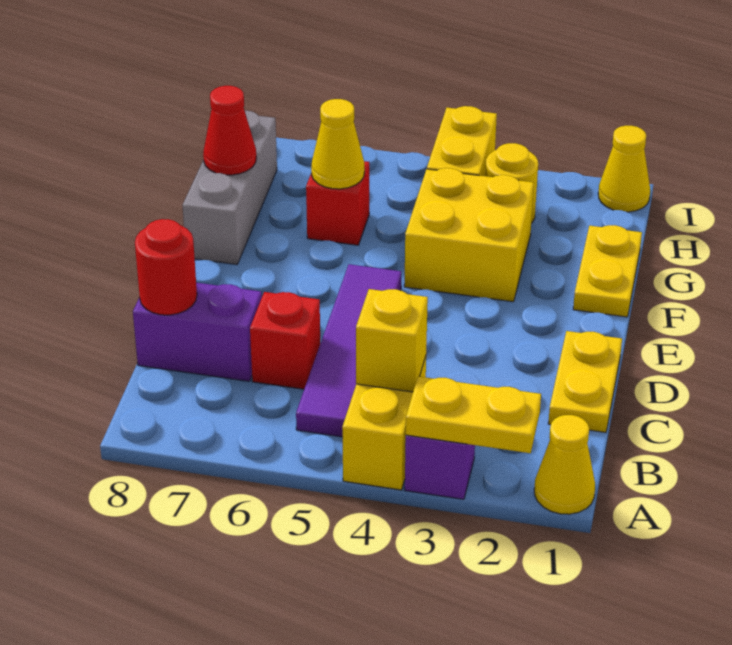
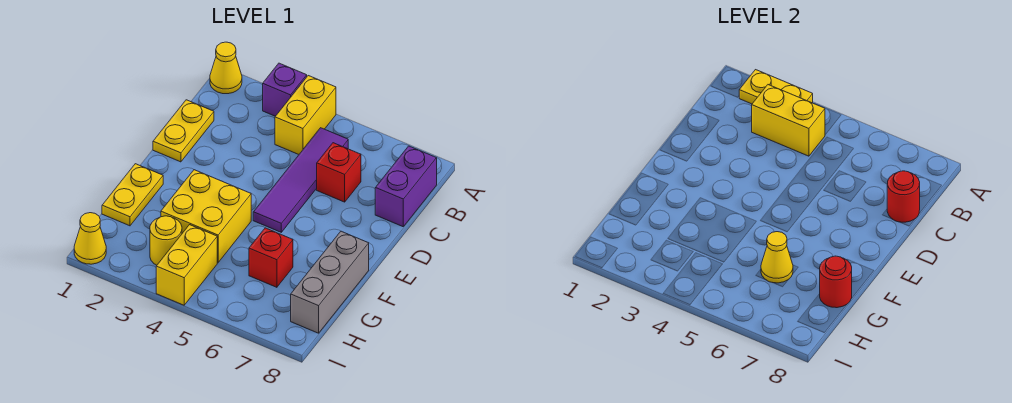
yellow brick B4 level 2 -> yellow brick B3:B4 level 2
purple brick C7:C8 level 1 -> purple brick B8:C8 level 1
red cone G8 level 2 -> red round brick G8 level 2

